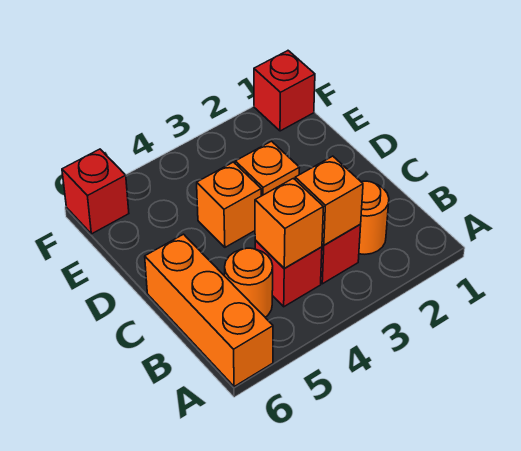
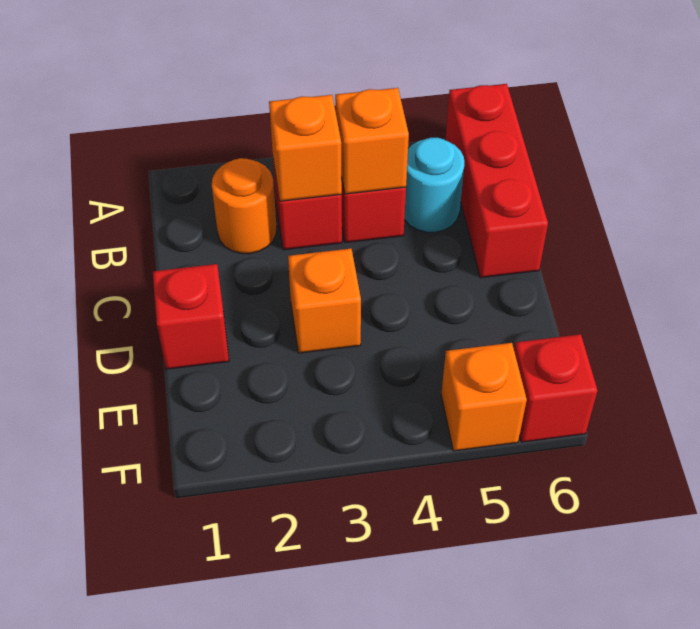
orange brick A6:C6 level 1 -> red brick A6:C6 level 1
orange round brick B5 level 1 -> cyan round brick B5 level 1
orange brick D4 level 1 -> orange brick F5 level 1
red brick F1 level 1 -> red brick D1 level 1

